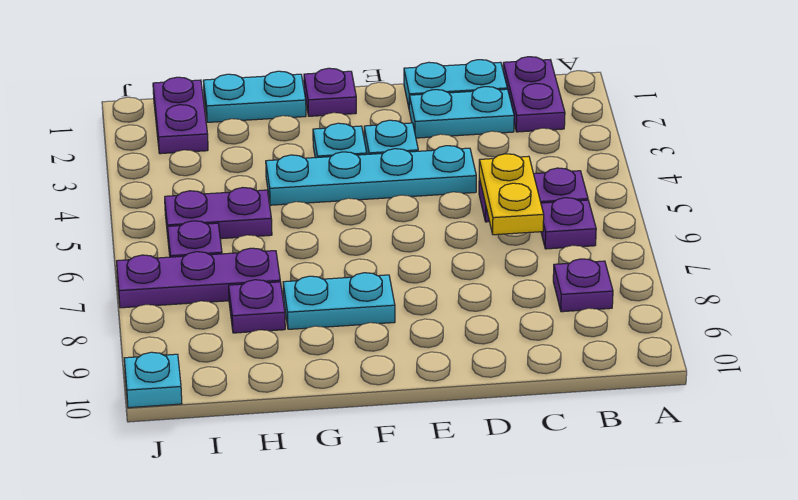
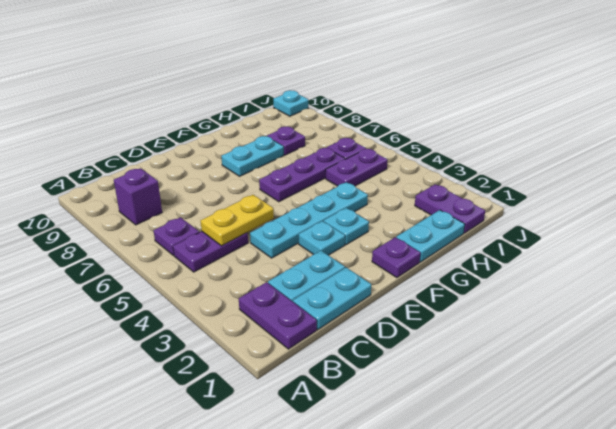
purple plate B8 level 1 -> purple brick B8 level 1
yellow plate C5:C6 level 2 -> yellow plate C5:D5 level 2
purple plate H7:J7 level 1 -> purple plate F6:H6 level 1

